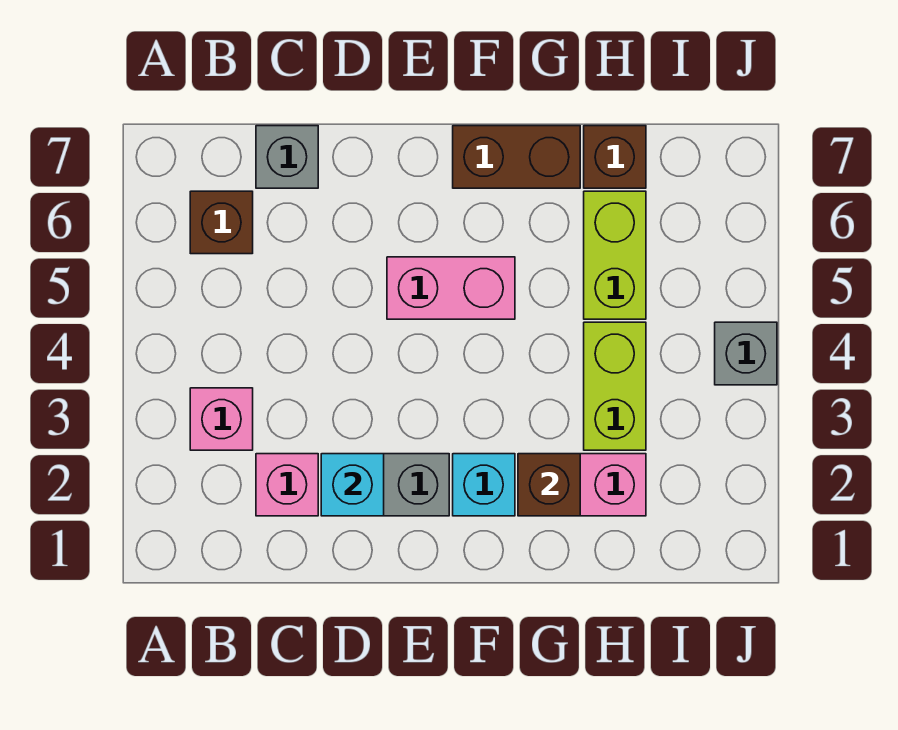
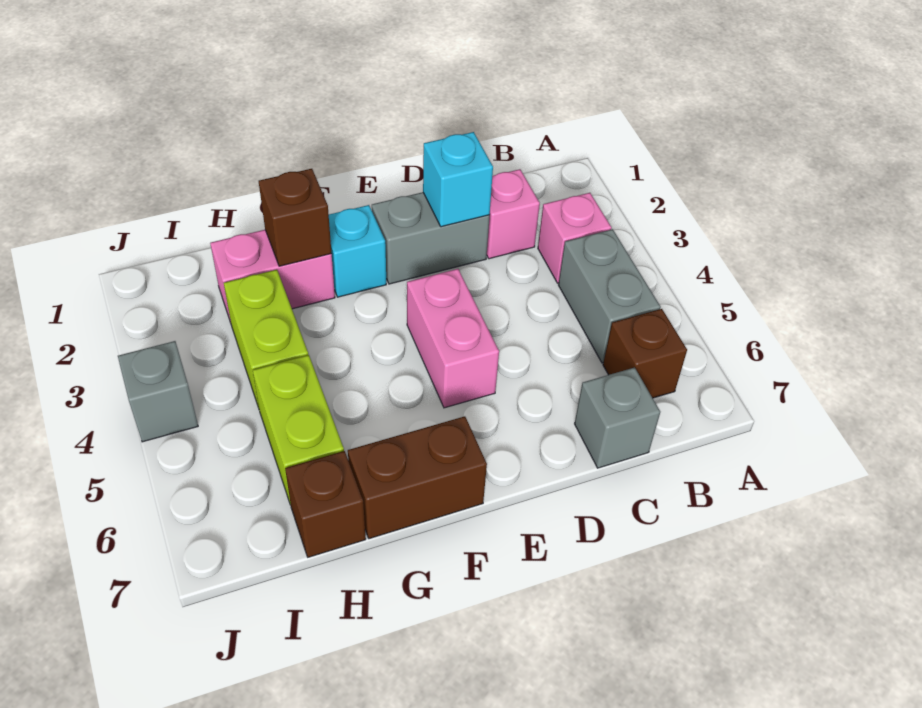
none -> grey brick B4:B5 level 1
pink brick E5:F5 level 1 -> pink brick E4:E5 level 1

